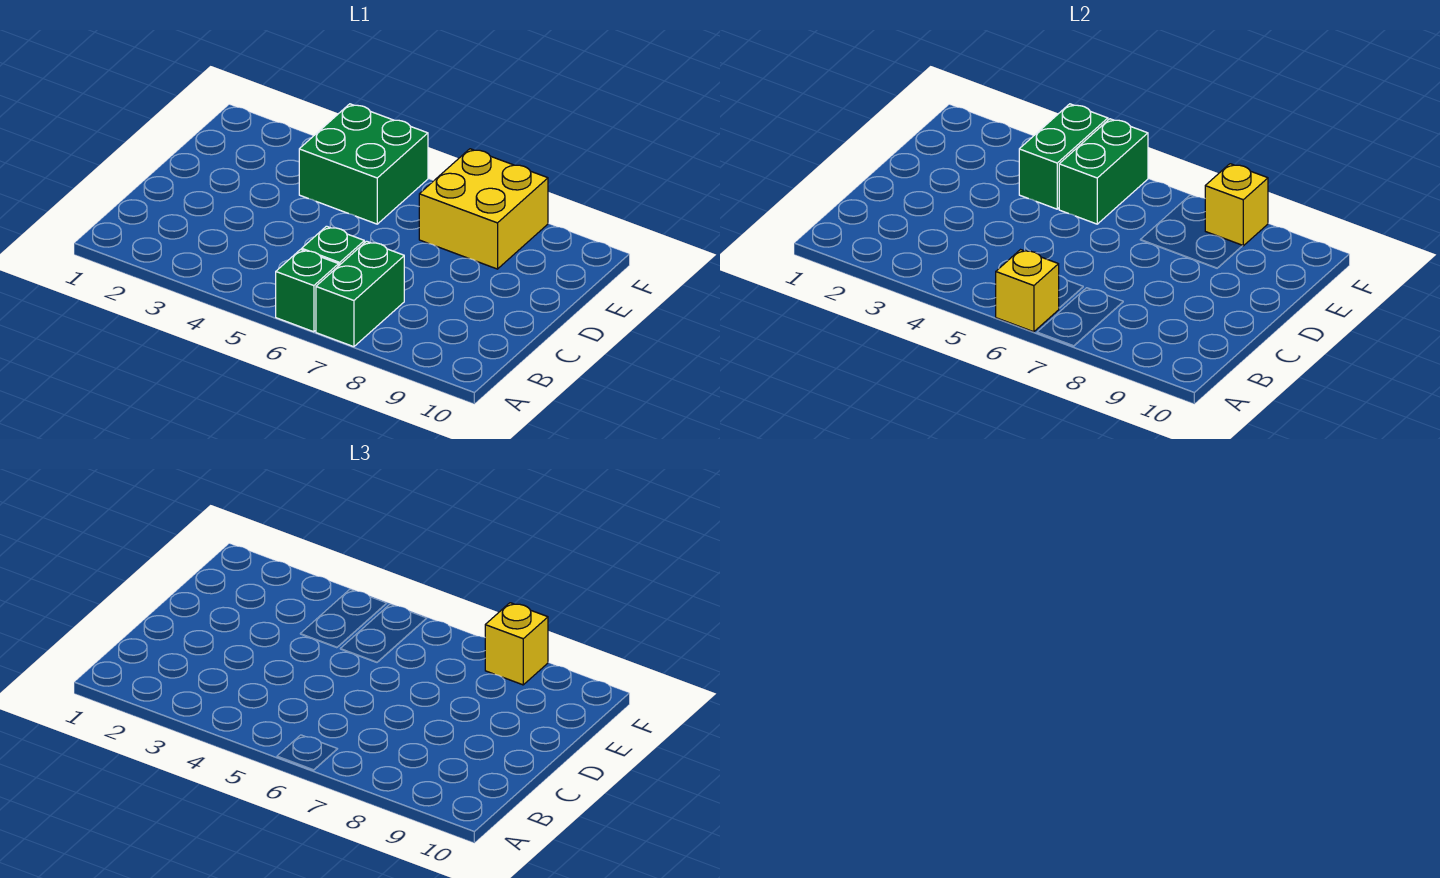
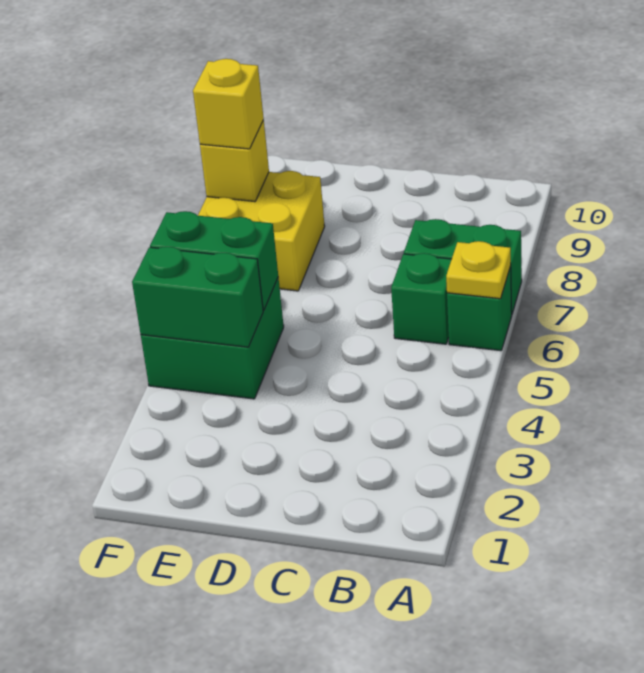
yellow brick A6 level 2 -> yellow plate A6 level 2

